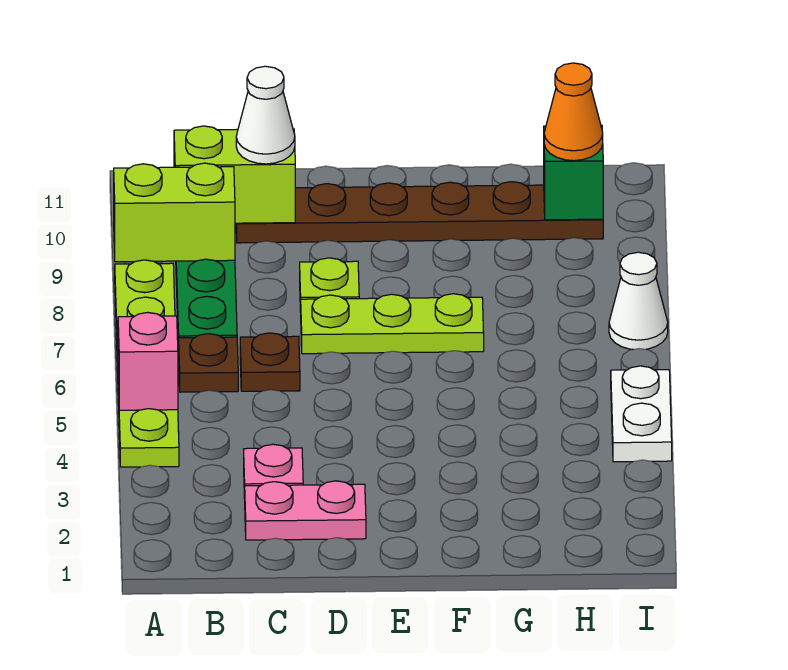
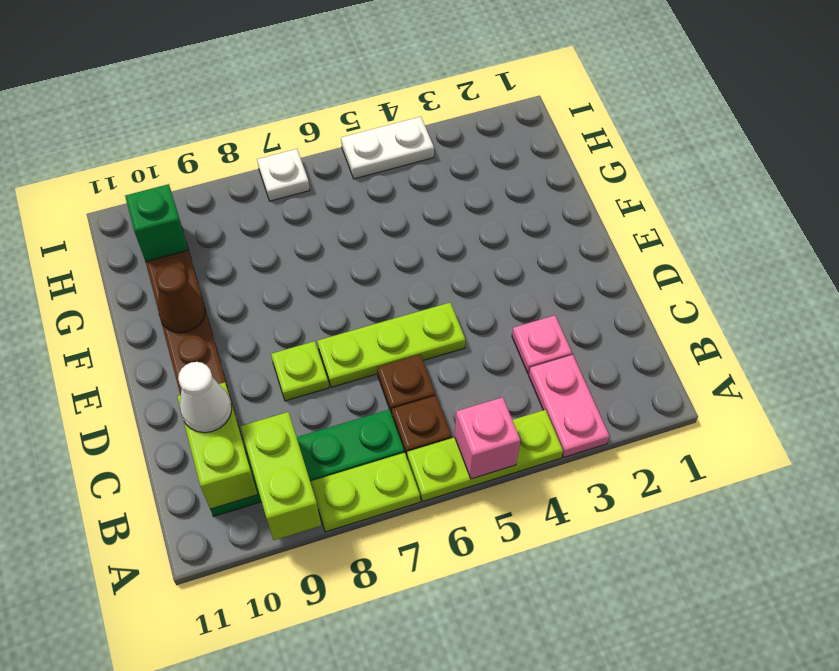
pink plate C2:D2 level 1 -> pink plate A3:B3 level 1
lime plate D7:F7 level 1 -> lime plate D5:D7 level 1
none -> brown cone F10 level 2
orange cone H10 level 3 -> none
white cone I7 level 1 -> white plate I7 level 1

